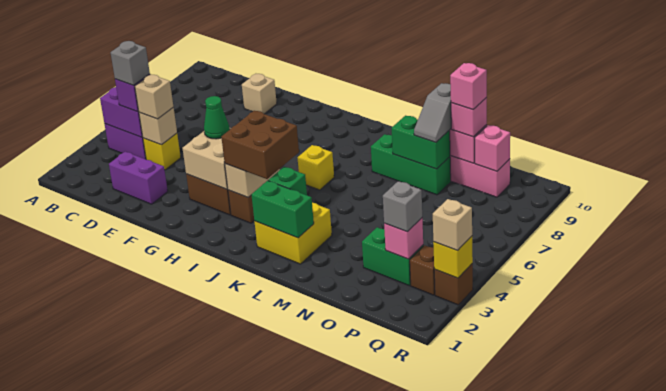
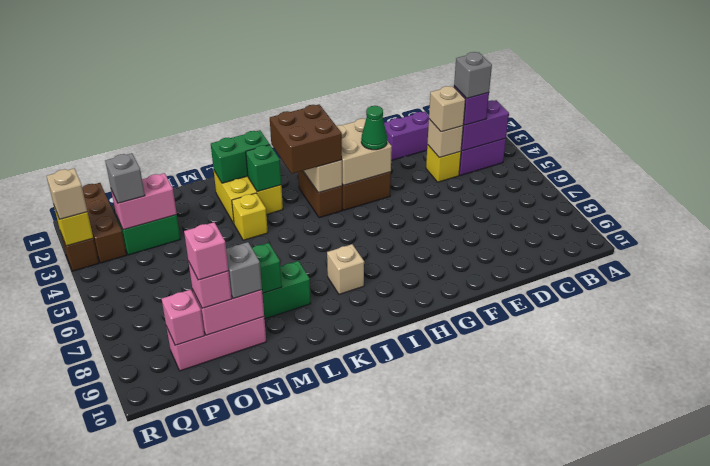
tan brick E9 level 1 -> tan brick J8 level 1
yellow brick J6 level 1 -> yellow brick L4 level 1
pink brick P3 level 2 -> pink brick O3:P3 level 2
brown brick Q3 level 1 -> brown brick Q1:Q3 level 1

